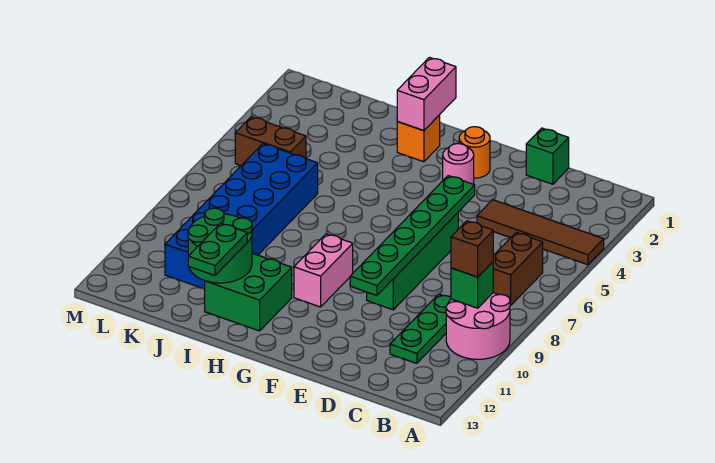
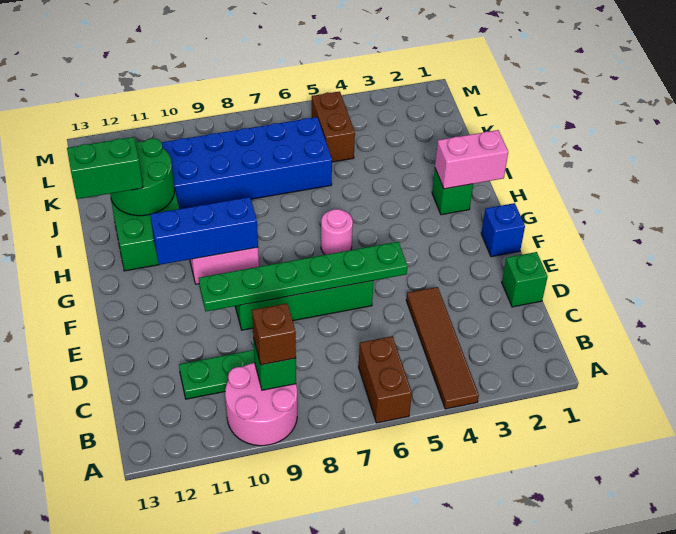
brown brick B6:B7 level 1 -> brown brick A6:B6 level 1
none -> blue brick F1 level 1
orange round brick F2 level 1 -> none
pink round brick F3 level 1 -> pink round brick G6 level 1
none -> blue brick G9:G11 level 2
orange brick H2 level 1 -> green brick H2 level 1
green plate I12:I13 level 3 -> green brick I12:I13 level 3

